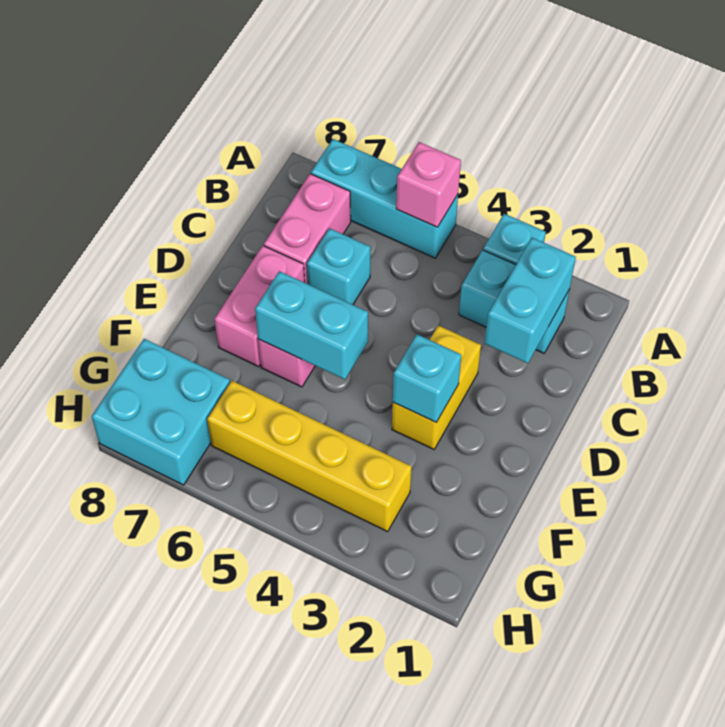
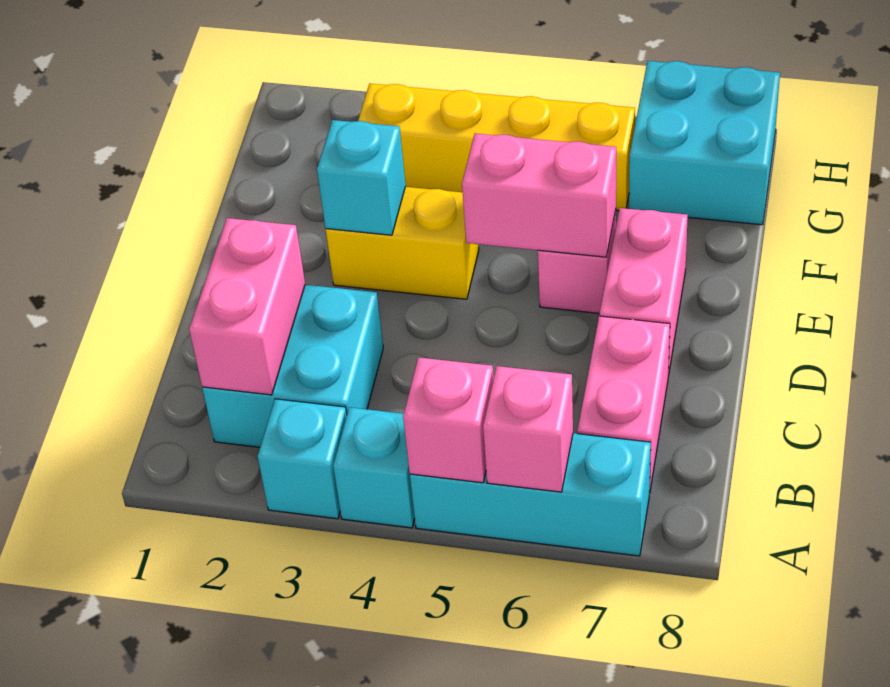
none -> pink brick A6 level 2
cyan brick B2:B3 level 1 -> cyan brick B2:C3 level 1
cyan brick B2:C2 level 2 -> pink brick B2:C2 level 2
cyan brick C6 level 1 -> cyan brick A4 level 1
yellow brick D3:E3 level 1 -> yellow brick E3:E4 level 1
cyan brick E5:E6 level 2 -> pink brick E5:E6 level 2

